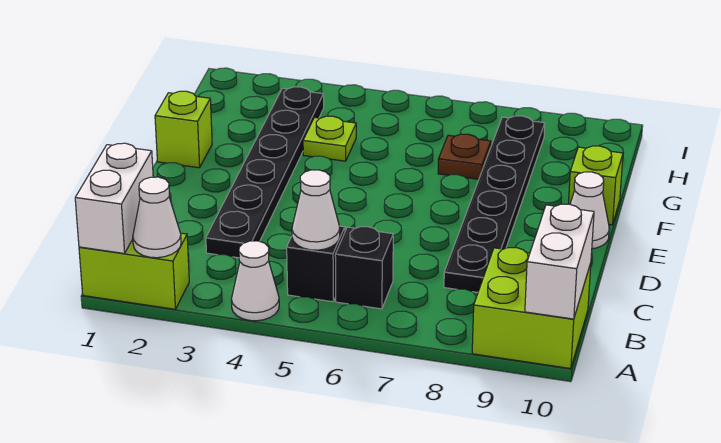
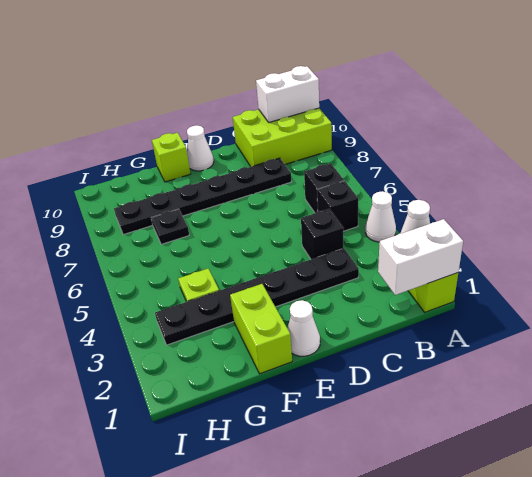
lime brick A9:B10 level 1 -> lime brick A9:C10 level 1
white cone B5 level 2 -> white cone E1 level 1
none -> black brick C4 level 1
lime brick F1 level 1 -> lime brick F1:F2 level 1
brown plate G7 level 1 -> black plate G7 level 1

